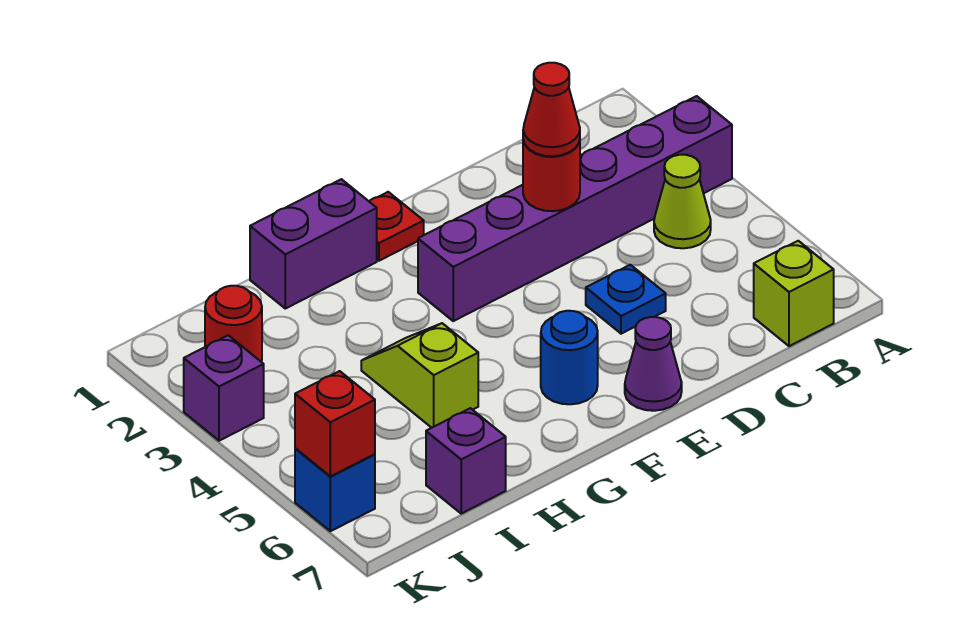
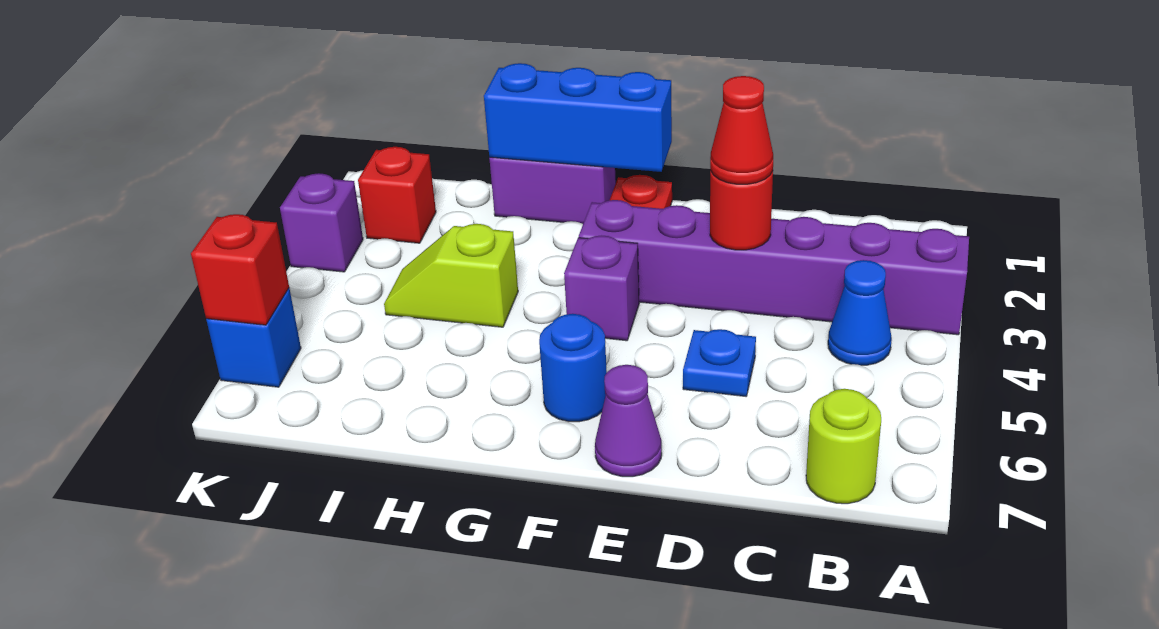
lime cone B4 level 1 -> blue cone B4 level 1
lime brick B7 level 1 -> lime round brick B7 level 1
none -> blue brick F1:H1 level 2
lime slope H4:H5 level 1 top 5 -> lime slope H4:I4 level 1 top H
purple brick I7 level 1 -> purple brick F4 level 1
red round brick J2 level 1 -> red brick J2 level 1

